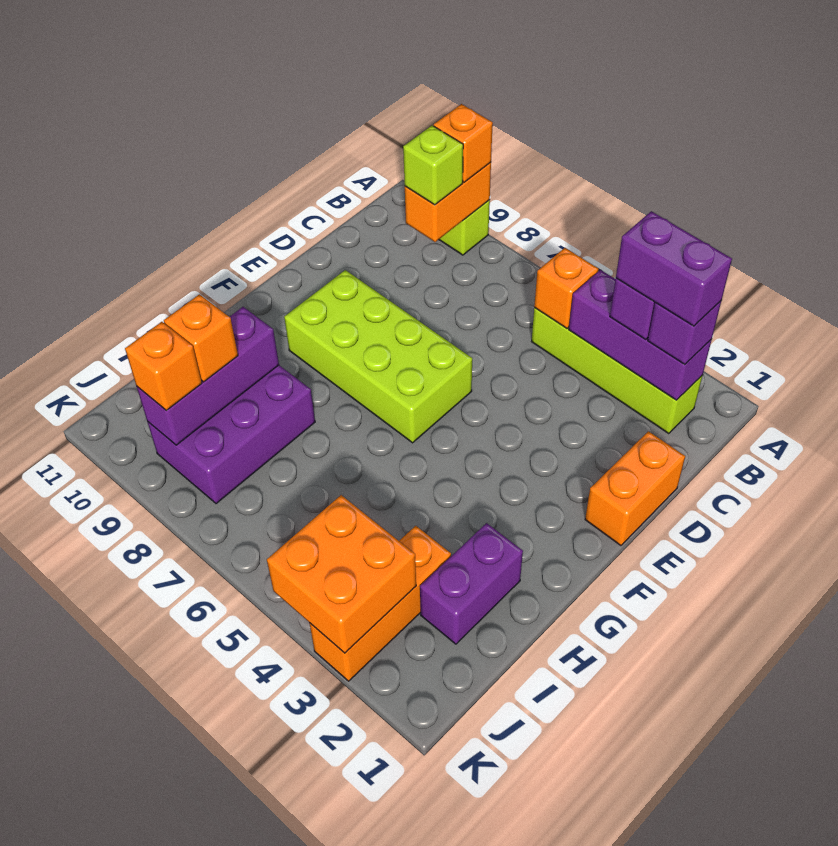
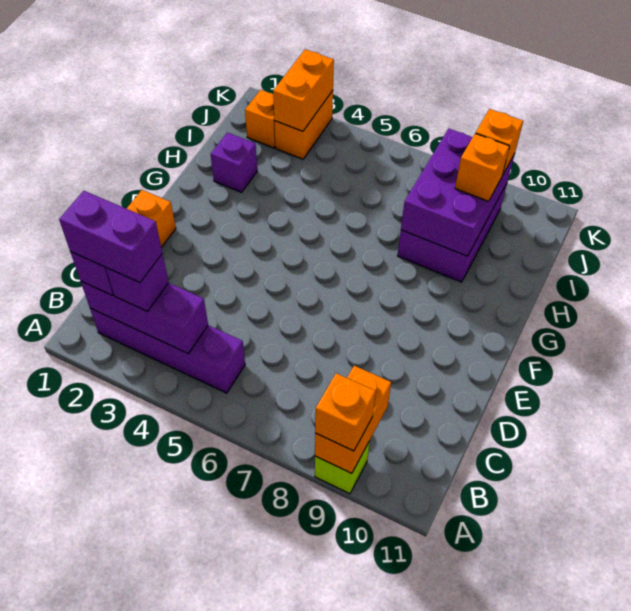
lime brick B2:B5 level 1 -> purple brick B2:B5 level 1
orange brick B5 level 2 -> orange brick J2 level 1
lime brick B9 level 3 -> none
lime brick E6:F9 level 1 -> none
purple brick H2:I2 level 1 -> purple brick H2 level 1
purple brick H9:J9 level 2 -> purple brick H8:J9 level 2
orange brick I3:K3 level 1 -> orange brick J3:K3 level 1
orange brick J3:K4 level 2 -> orange brick J3:K3 level 2

